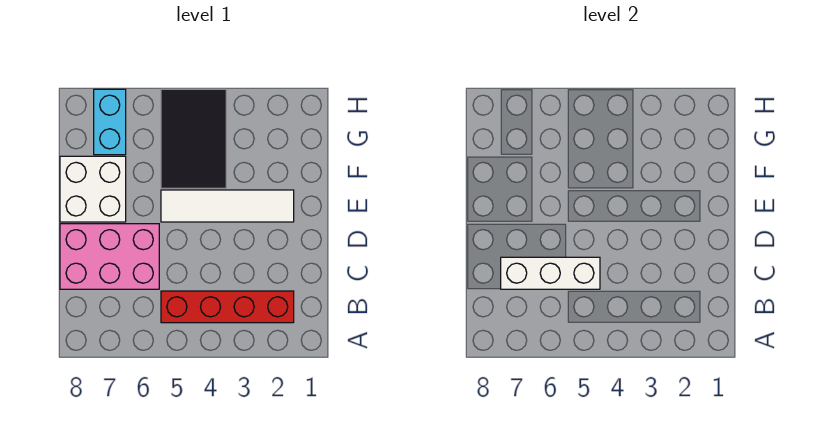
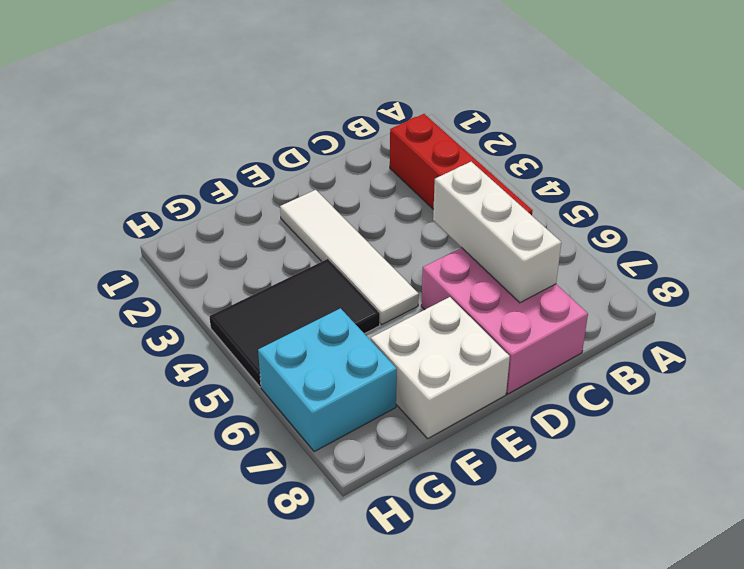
cyan brick G7:H7 level 1 -> cyan brick G6:H7 level 1

